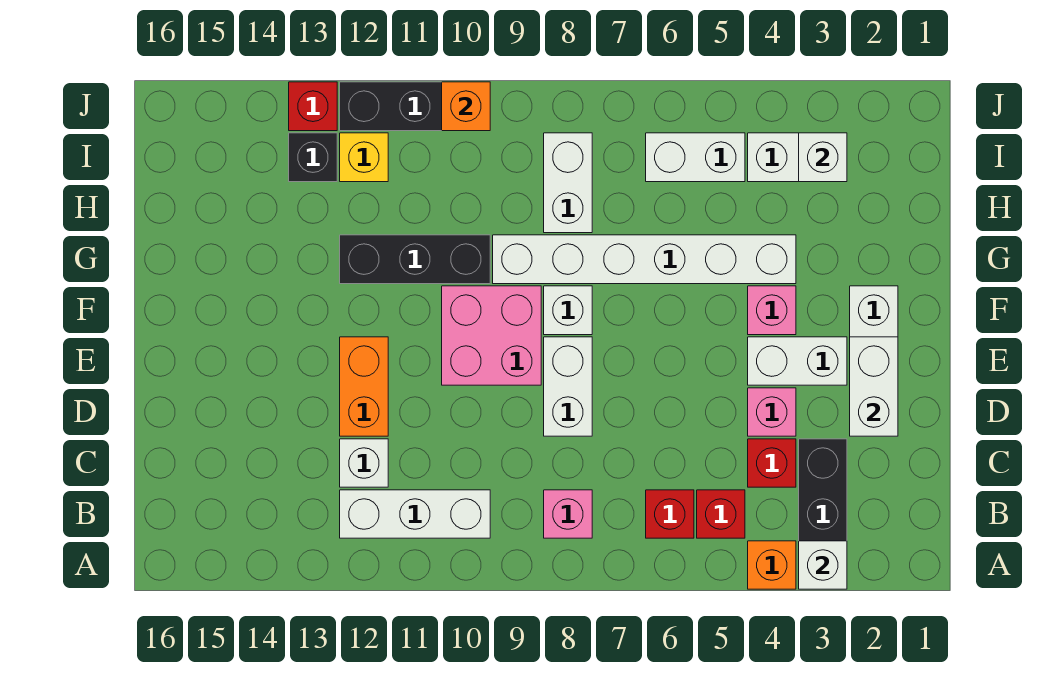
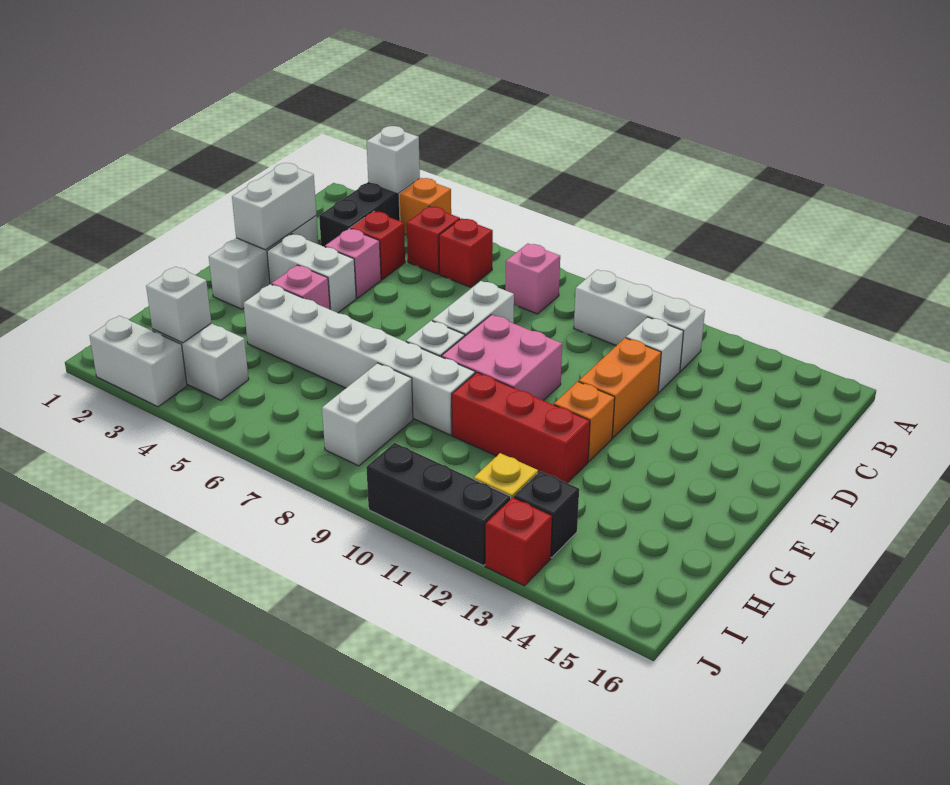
black brick G10:G12 level 1 -> red brick G10:G12 level 1
white brick I5:I6 level 1 -> white brick J2:J3 level 1
orange brick J10 level 2 -> orange brick F12 level 1

